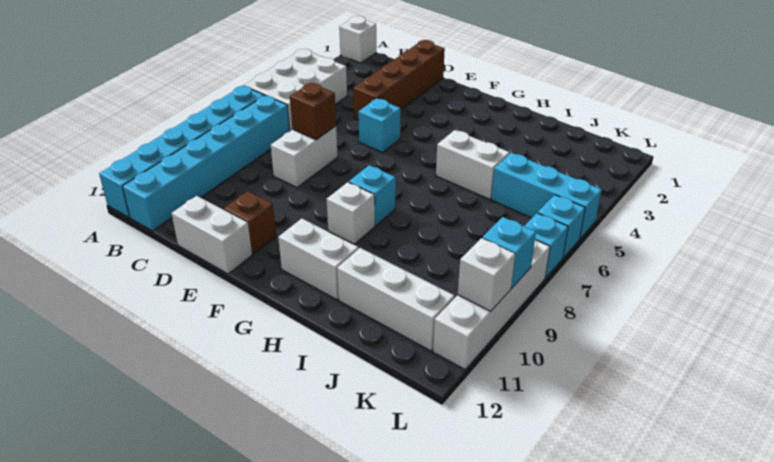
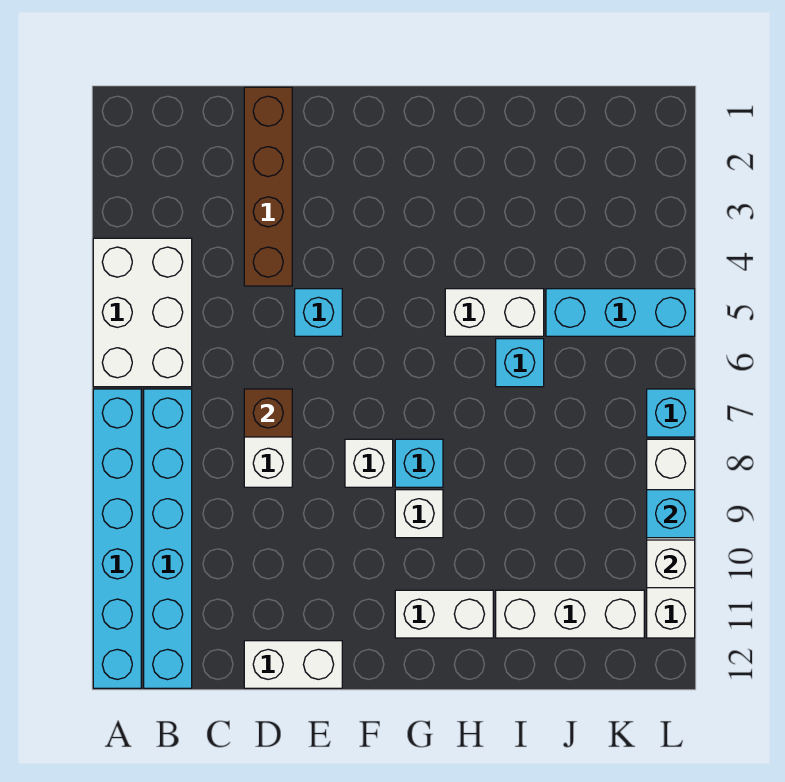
white brick A1 level 1 -> white brick F8 level 1
brown brick E11 level 1 -> none
cyan brick L6 level 1 -> cyan brick I6 level 1

